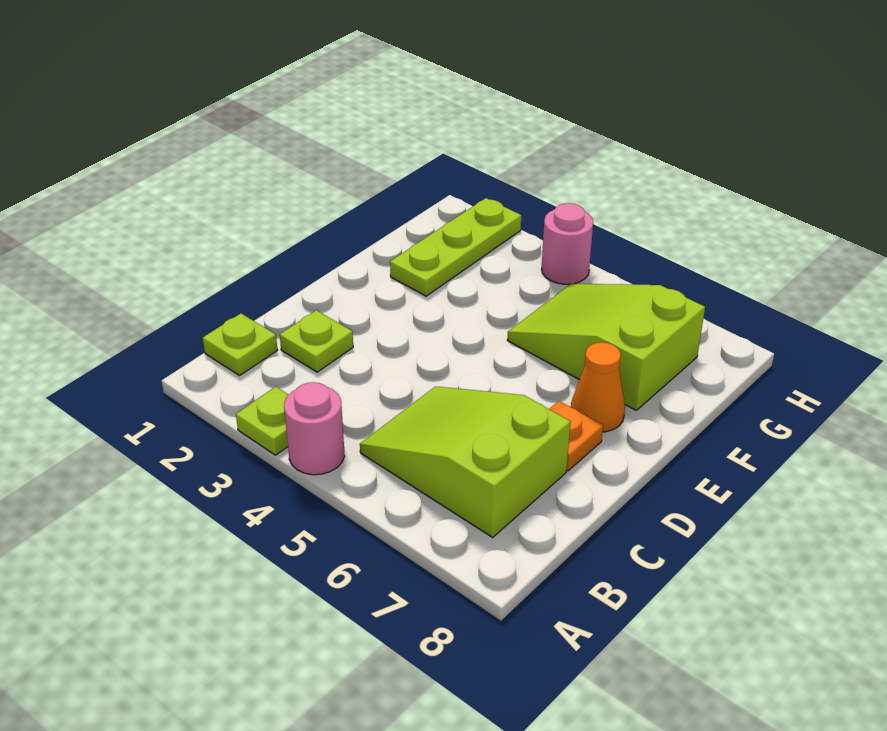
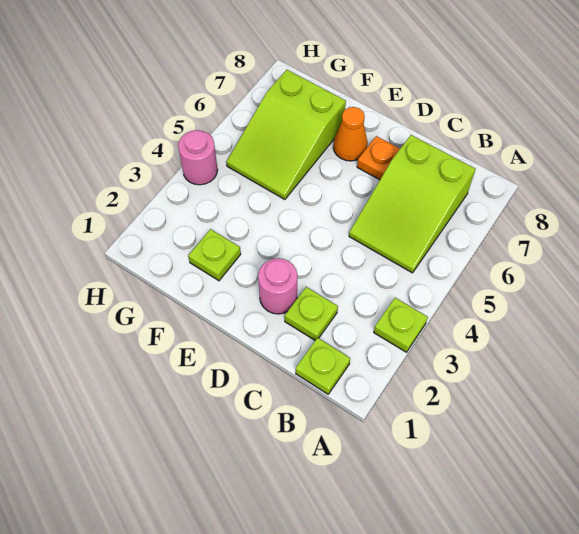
pink round brick A4 level 1 -> pink round brick D2 level 1
lime plate F2:H2 level 1 -> lime plate F2 level 1

